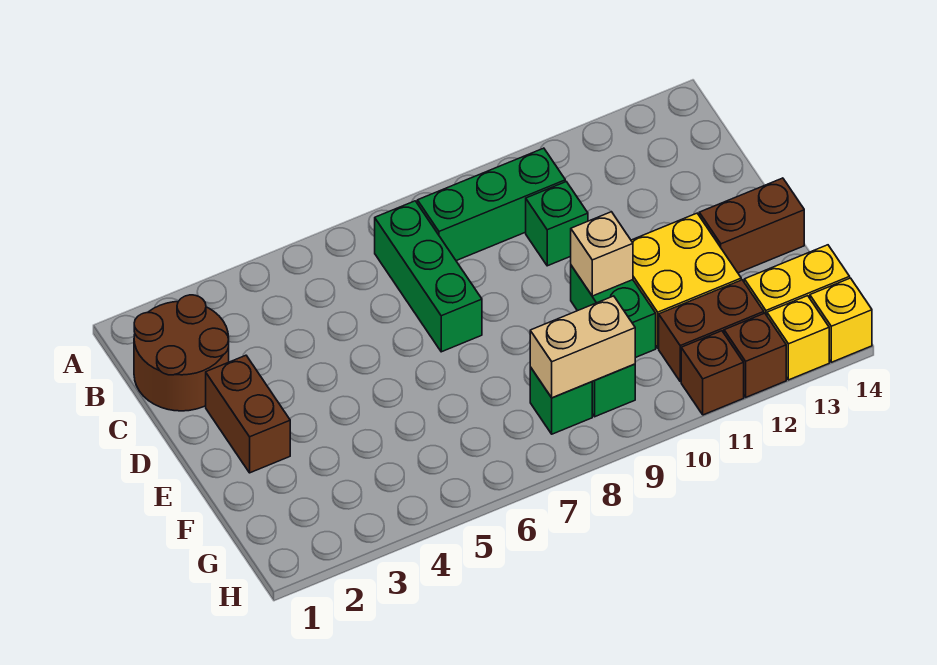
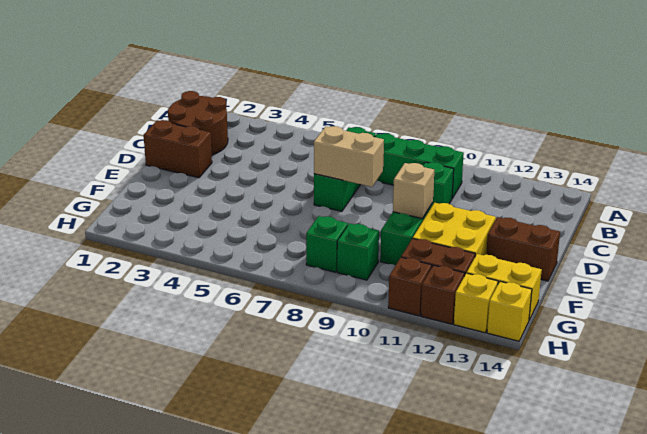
brown brick D2:E2 level 1 -> brown brick D1:D2 level 1
tan brick G8:G9 level 2 -> tan brick D7:D8 level 2

